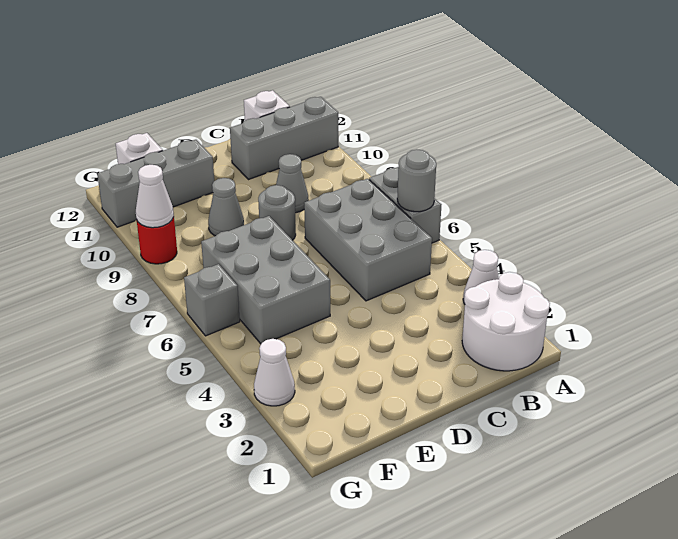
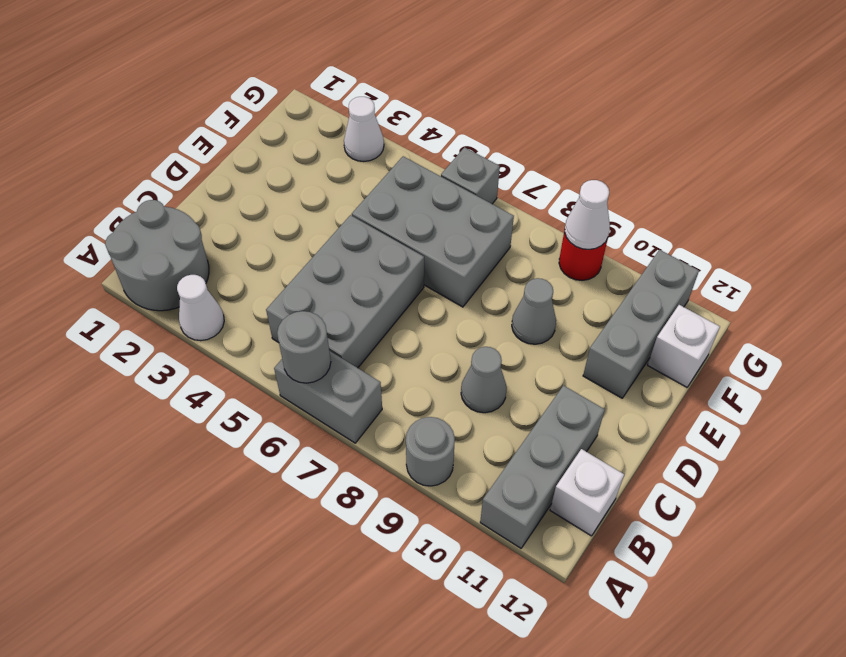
white round brick A1:B2 level 1 -> grey round brick A1:B2 level 1
grey brick B5:C7 level 1 -> grey brick B5:D6 level 1
grey round brick D8 level 1 -> grey round brick A9 level 1

